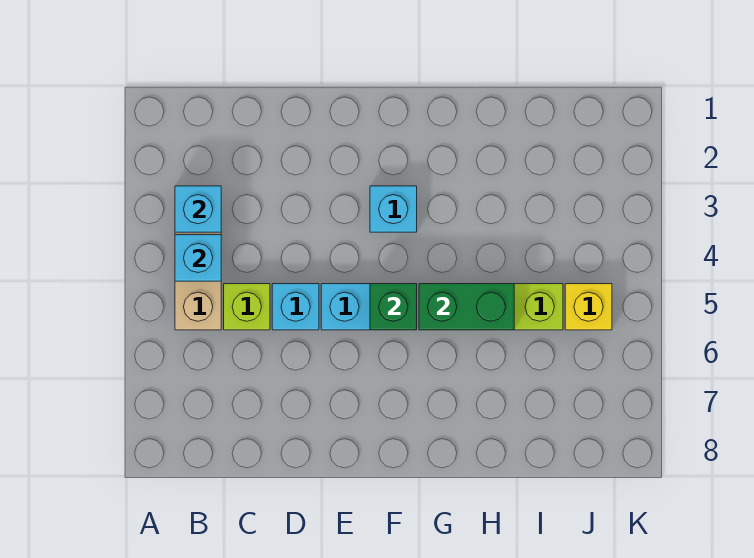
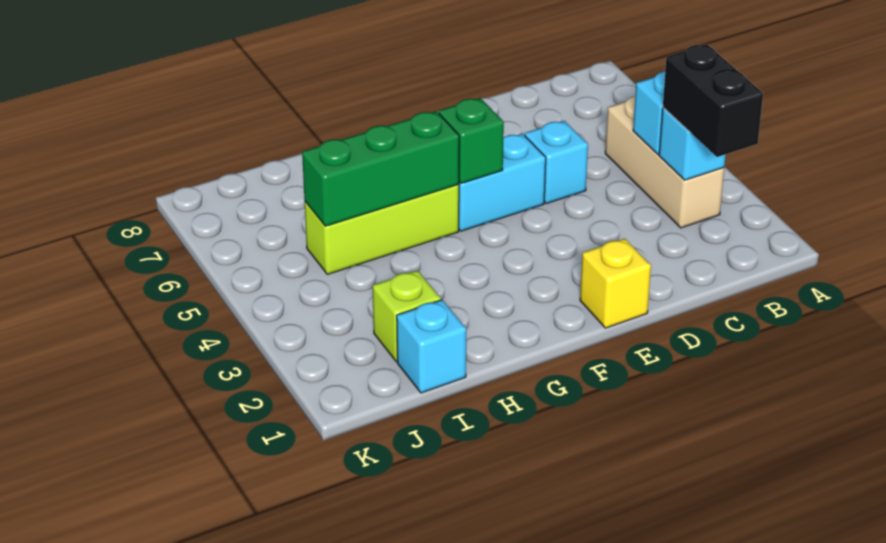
none -> black brick B2:B3 level 3
lime brick C5 level 1 -> lime brick I2 level 1
cyan brick F3 level 1 -> cyan brick I1 level 1
green brick G5:H5 level 2 -> green brick G5:I5 level 2
yellow brick J5 level 1 -> yellow brick E1 level 1

